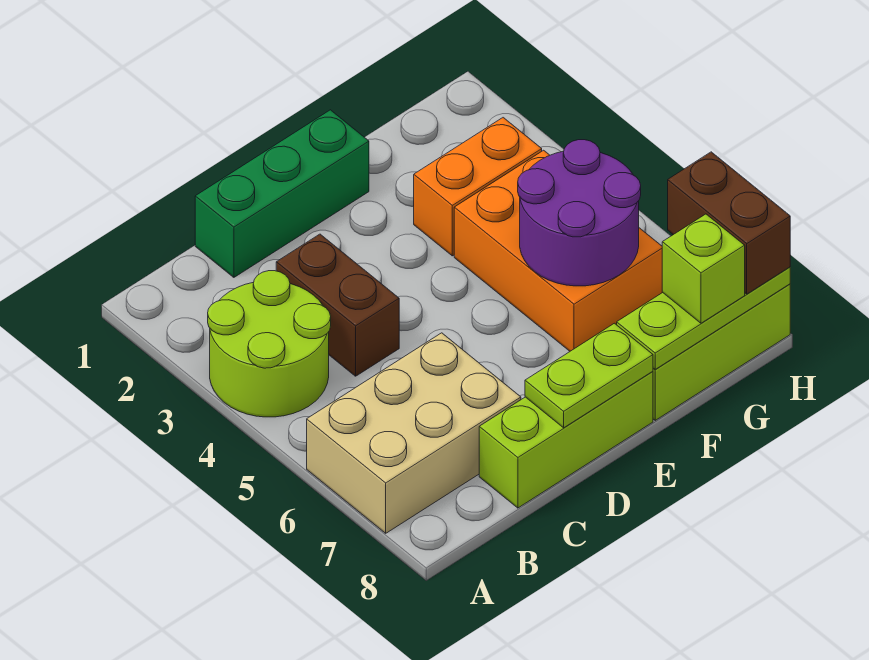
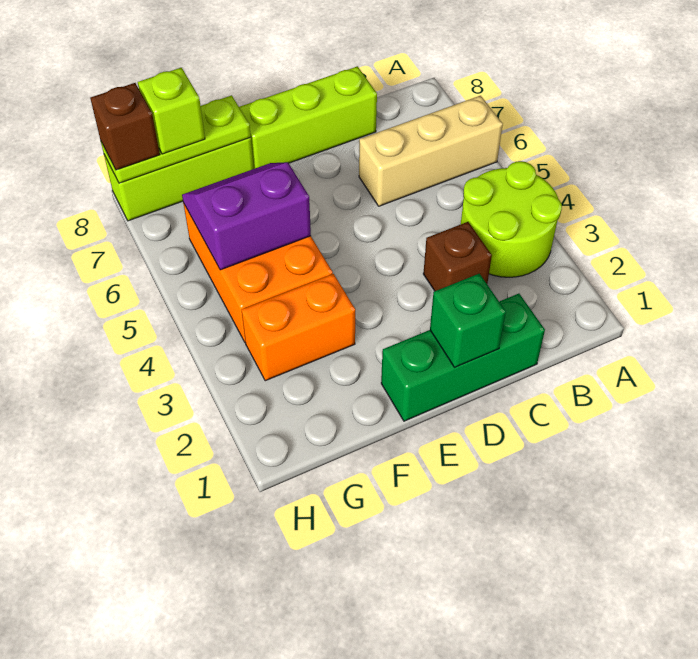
tan brick A6:C7 level 1 -> tan brick A6:C6 level 1
brown brick C3:C4 level 1 -> brown brick C3 level 1
none -> green brick D1 level 2
lime plate D8:E8 level 2 -> none
purple round brick F5:G6 level 2 -> purple slope F5:G6 level 2 top 5
brown brick H7:H8 level 3 -> brown brick H8 level 3

